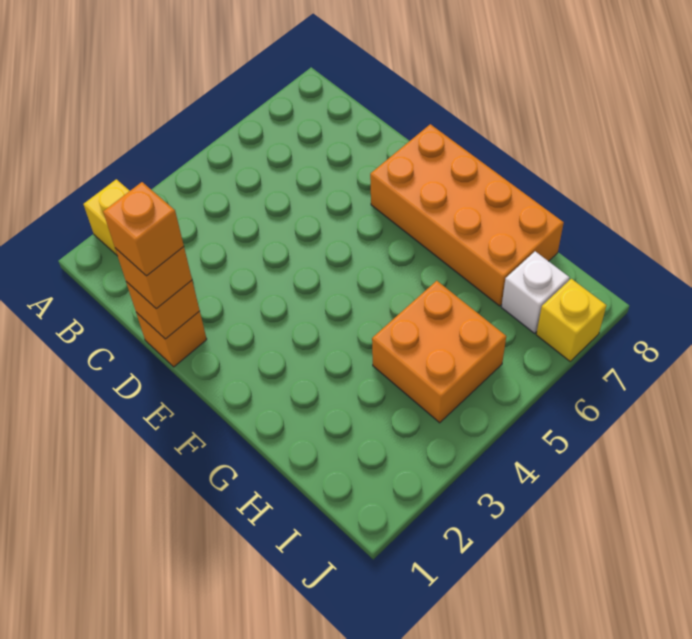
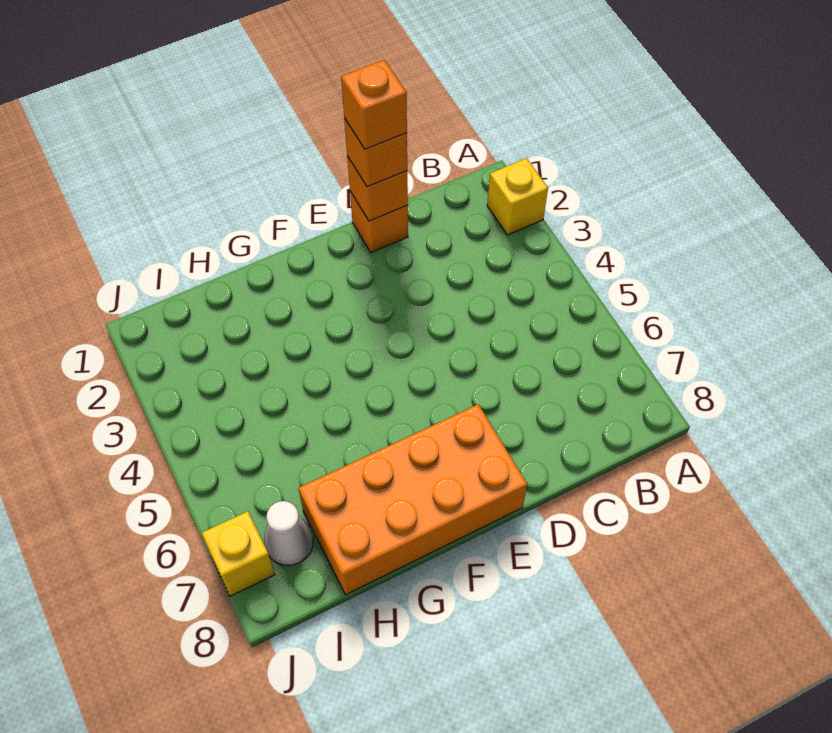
orange brick H4:I5 level 1 -> none
white brick I7 level 1 -> white cone I7 level 1

